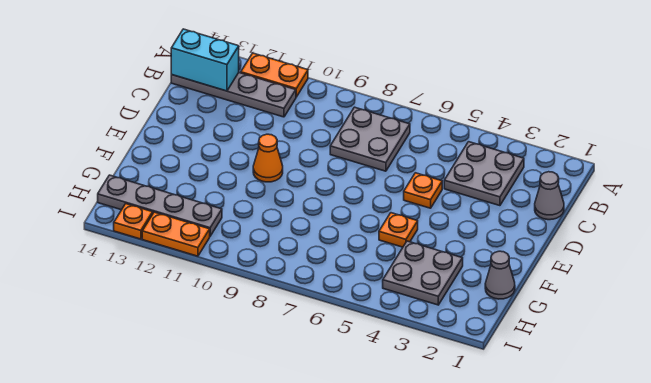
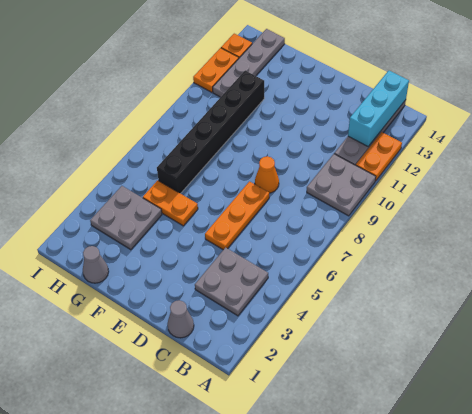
grey plate B7:C8 level 1 -> grey plate A9:B10 level 1
cyan brick B13:B14 level 2 -> cyan brick B12:B14 level 2
orange plate D5 level 1 -> orange plate D5:D7 level 1
orange cone E10 level 1 -> orange cone D8 level 1
orange plate F5 level 1 -> orange plate F5:G5 level 1
none -> black brick G6:G11 level 1

